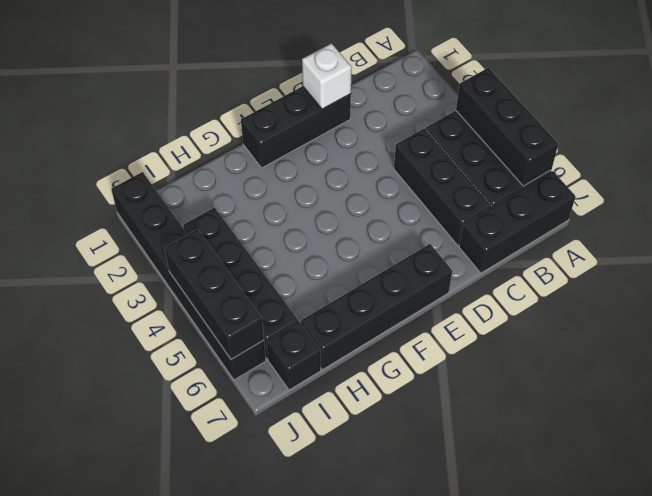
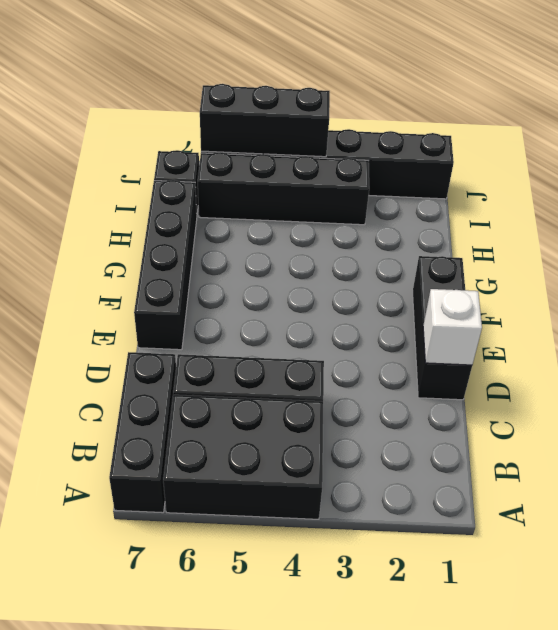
black brick A4:A6 level 2 -> none

